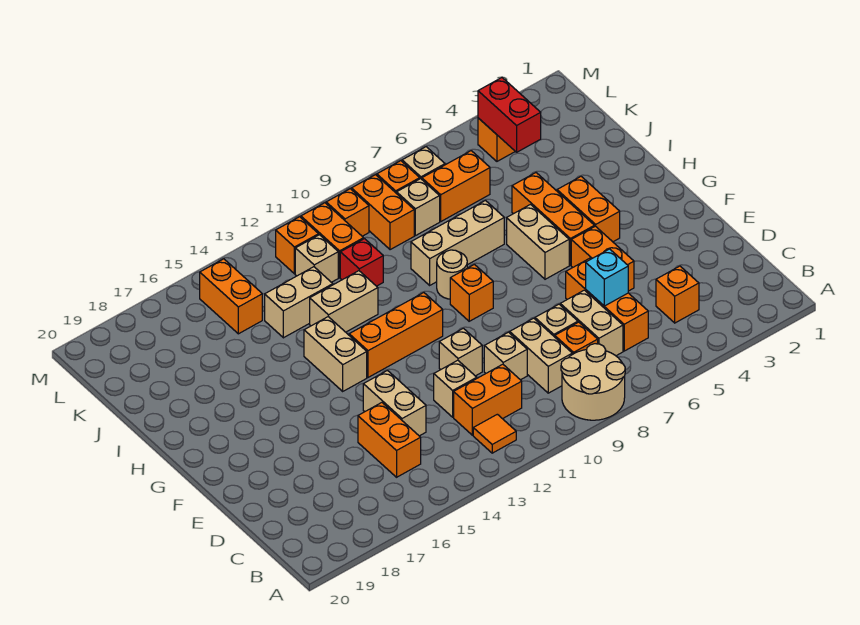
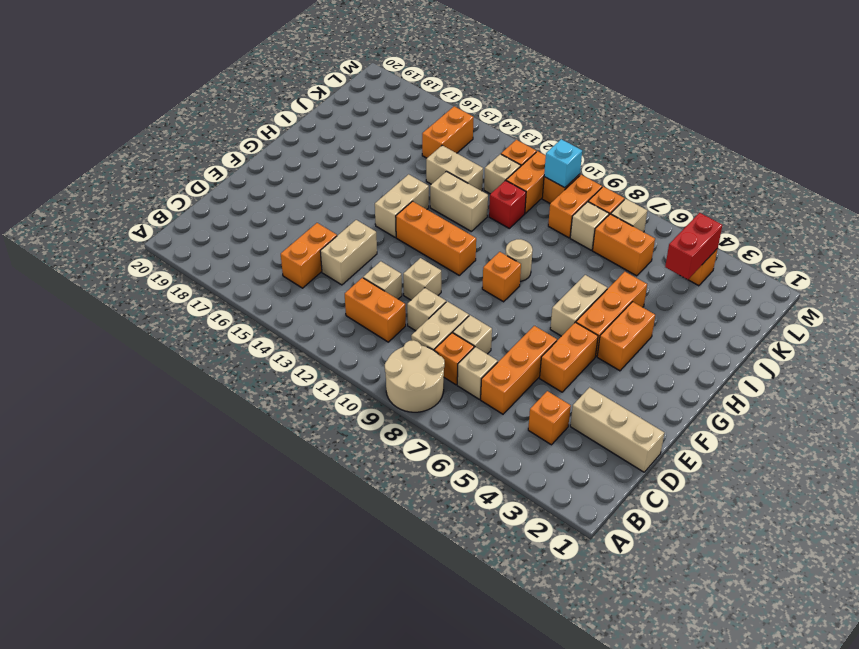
orange tile B12 level 1 -> none
tan brick C7:D7 level 1 -> tan brick C7 level 1
cyan brick D6 level 2 -> cyan brick L10 level 2
tan brick I7:I9 level 1 -> tan brick D1:D3 level 1

